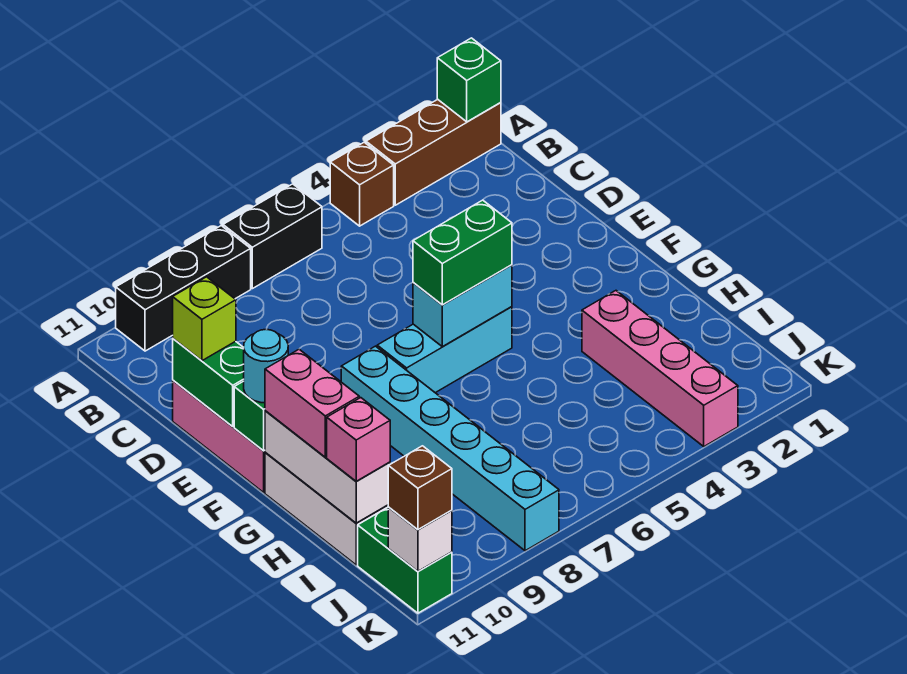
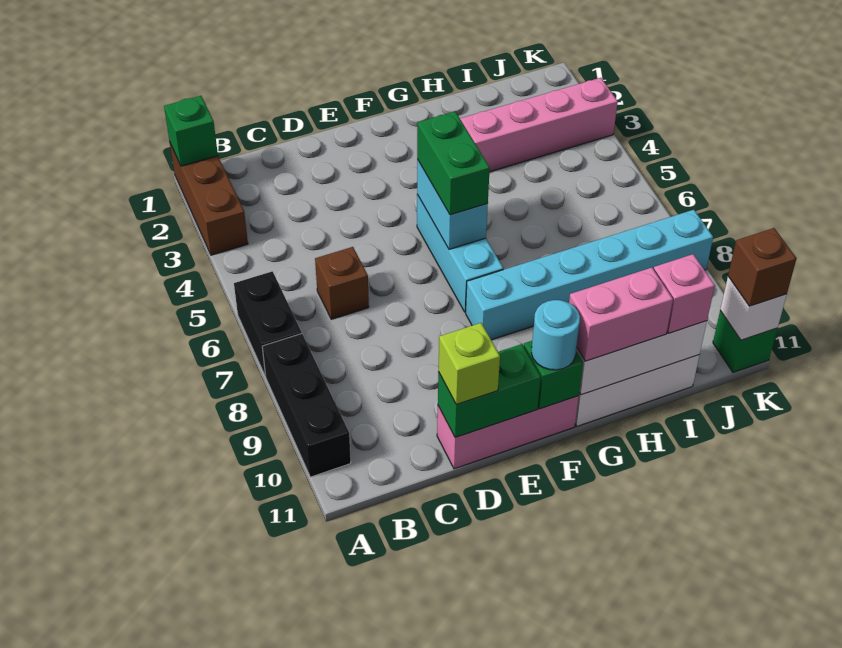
brown brick A4 level 1 -> brown brick C6 level 1
green brick J11:K11 level 1 -> green brick K11 level 1

